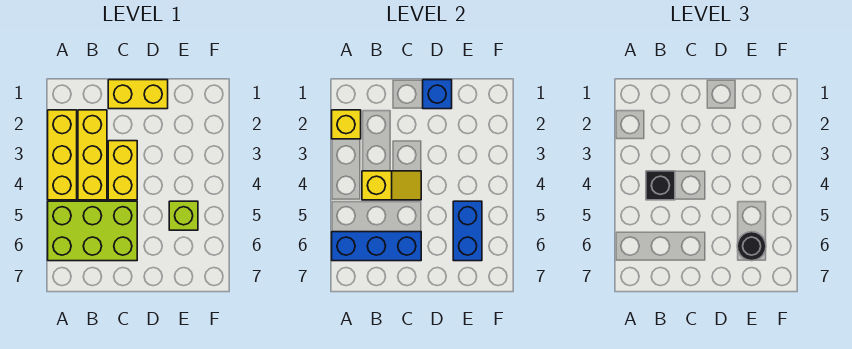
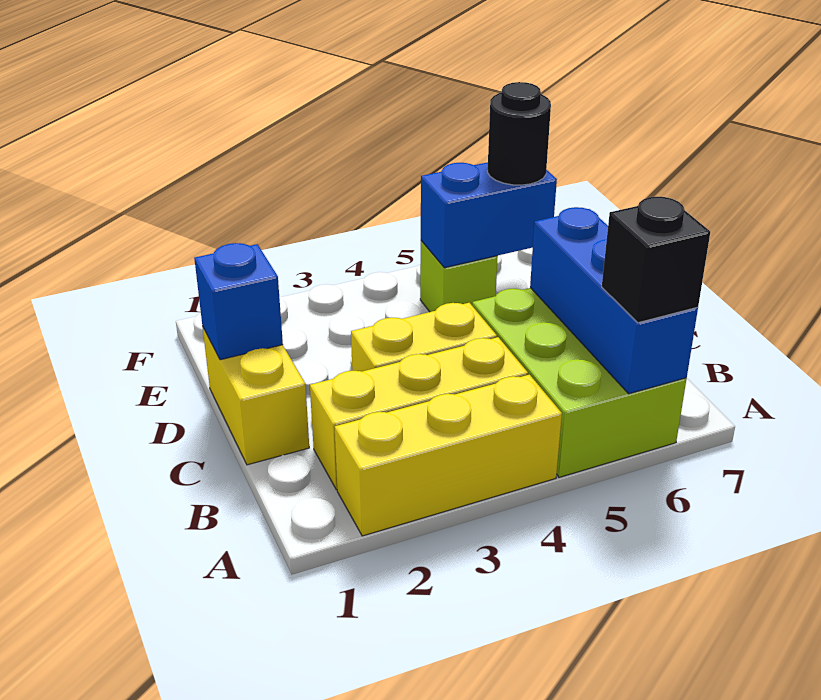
yellow brick A2 level 2 -> none
yellow slope B4:C4 level 2 top B -> none
black brick B4 level 3 -> black brick A6 level 3

